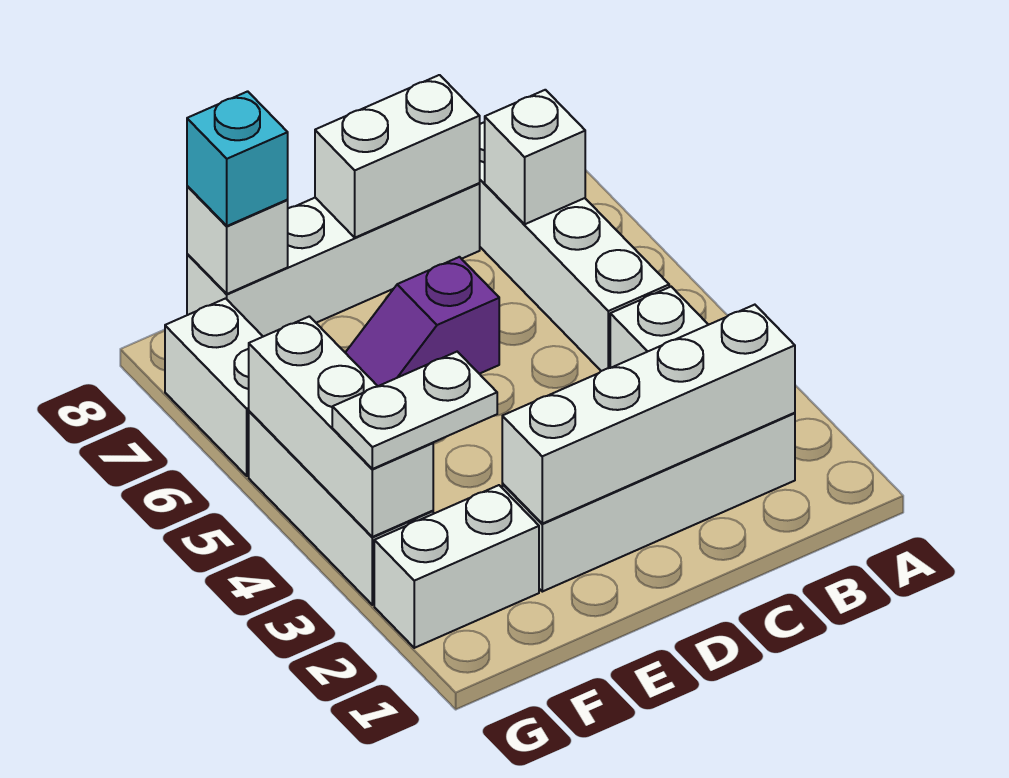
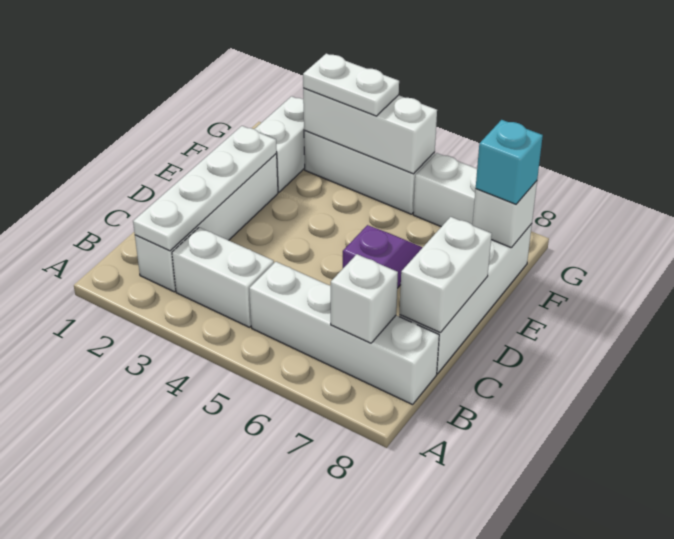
white brick B2:E2 level 2 -> white plate B2:E2 level 2
white plate F3:G3 level 3 -> white plate G3:G4 level 3

